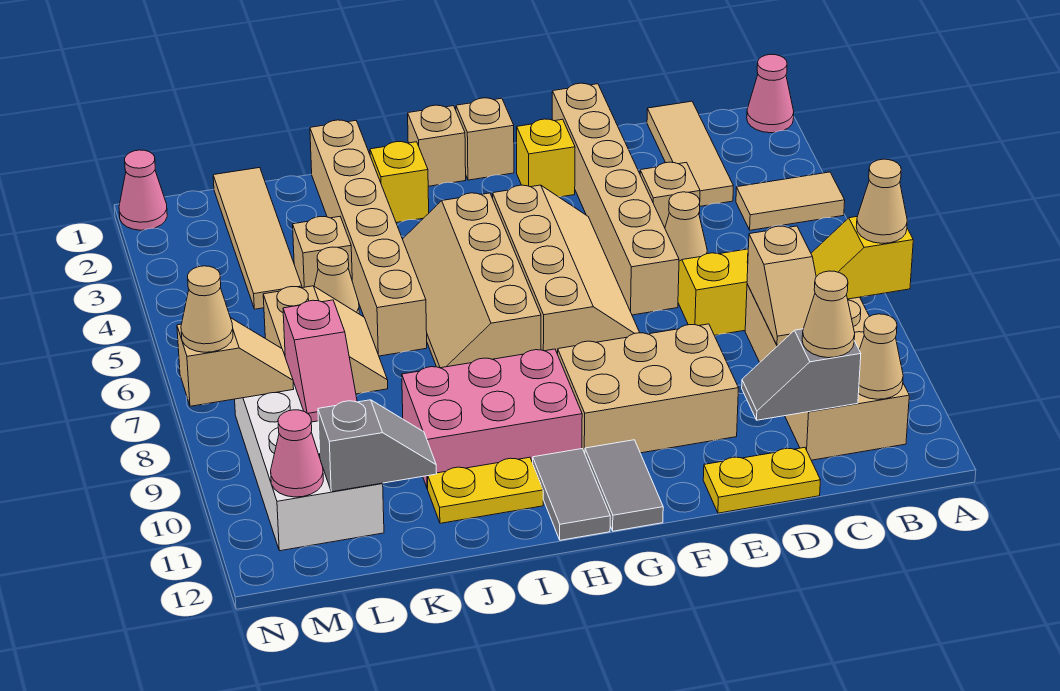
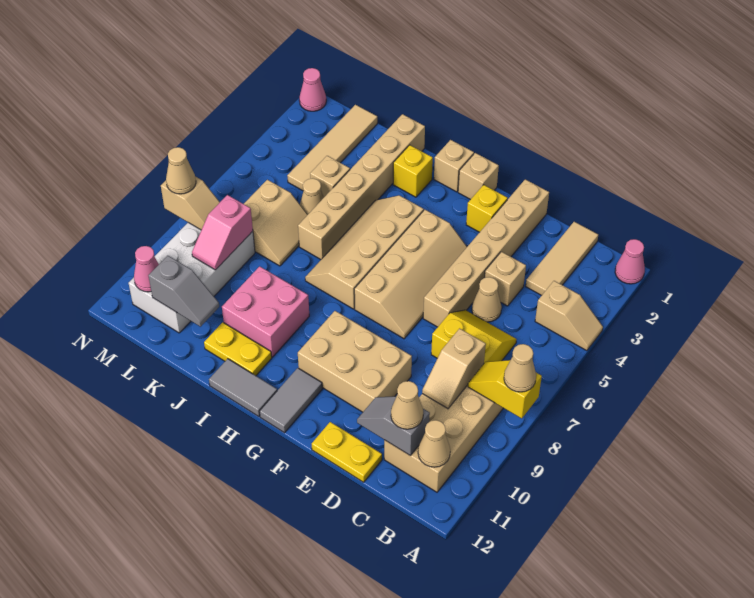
tan tile A4:B4 level 1 -> tan slope A4:B4 level 1 top B
pink brick H9:J10 level 1 -> pink brick I9:J10 level 1
grey tile H11:H12 level 1 -> grey tile H12:I12 level 1

